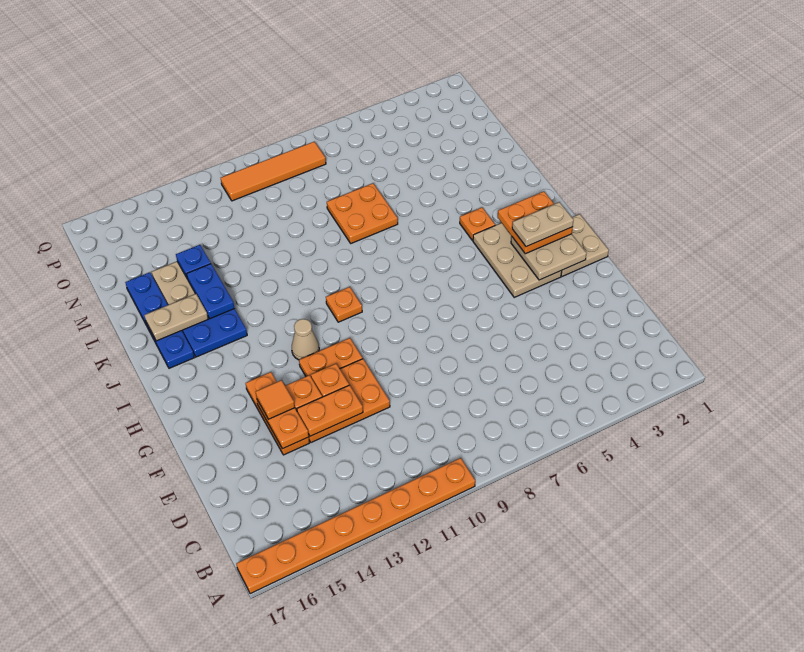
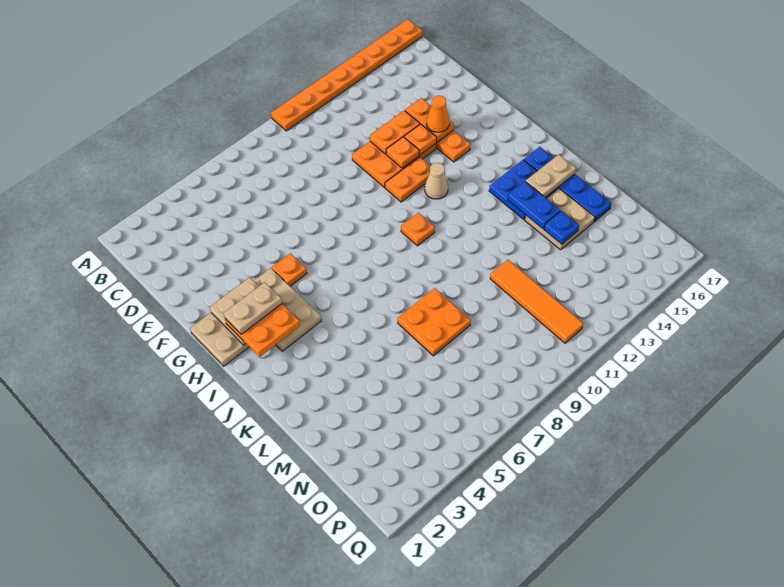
orange tile F14 level 3 -> orange cone F14 level 3
orange plate J4 level 1 -> orange plate G5 level 1
orange tile P8:P11 level 1 -> orange tile M11:P11 level 1

